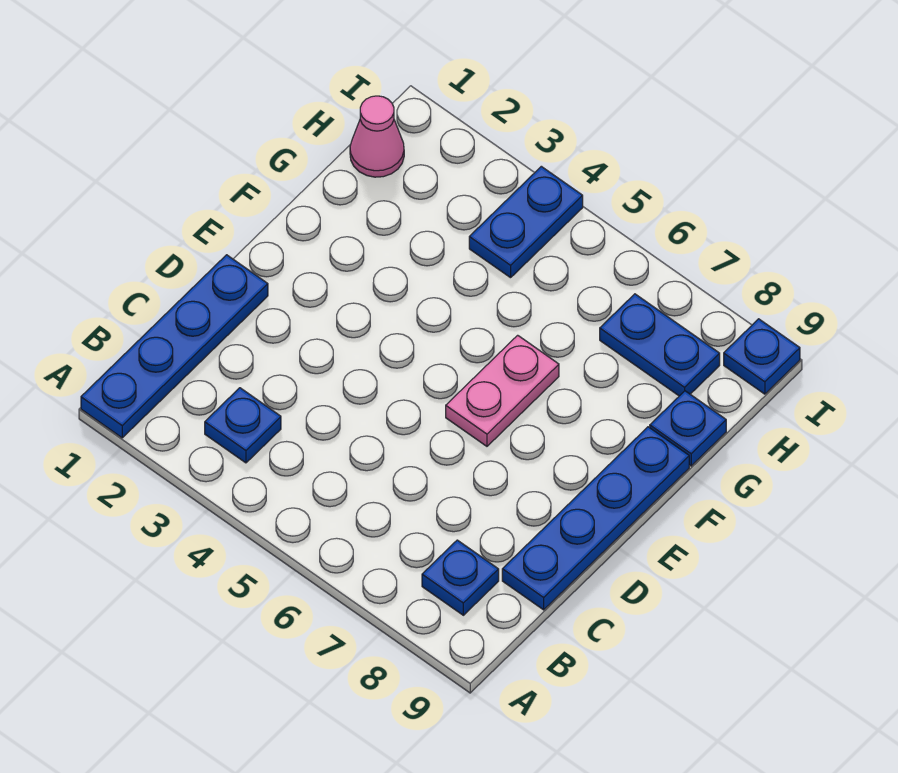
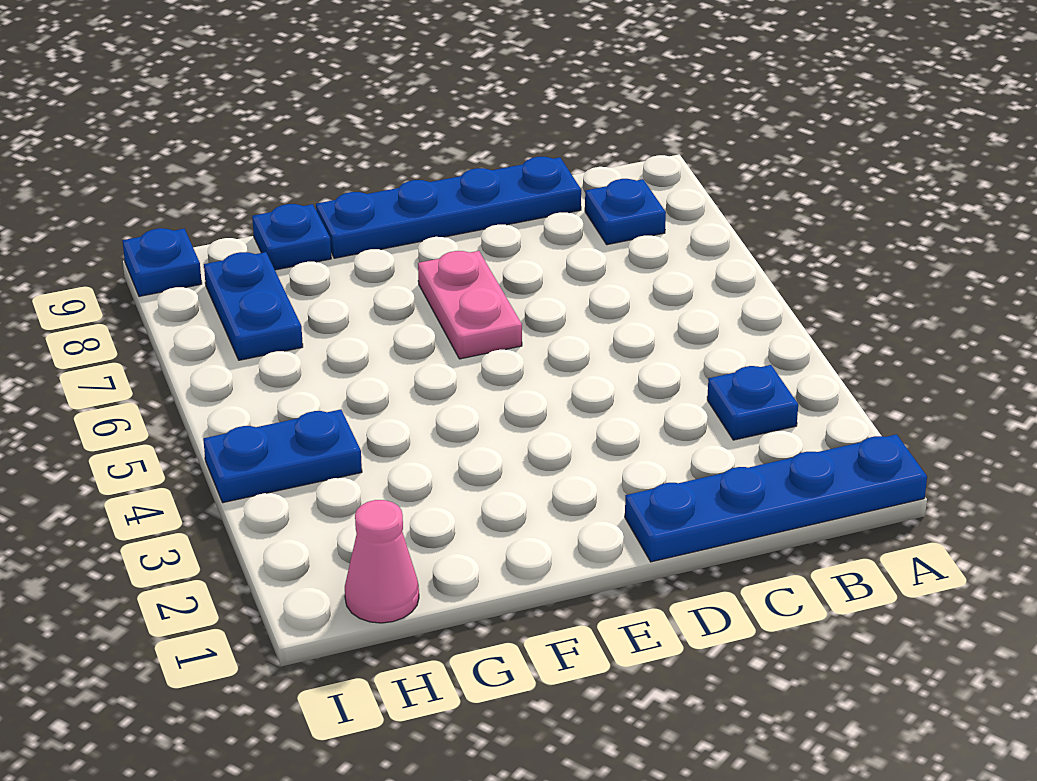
pink plate E6:F6 level 1 -> pink plate E6:E7 level 1

